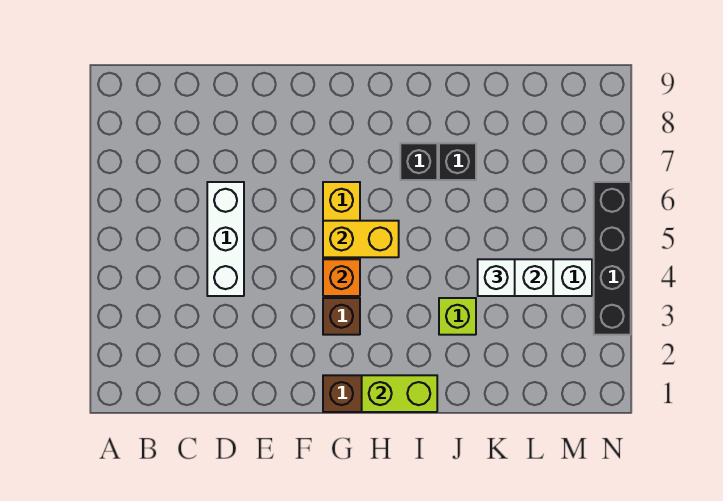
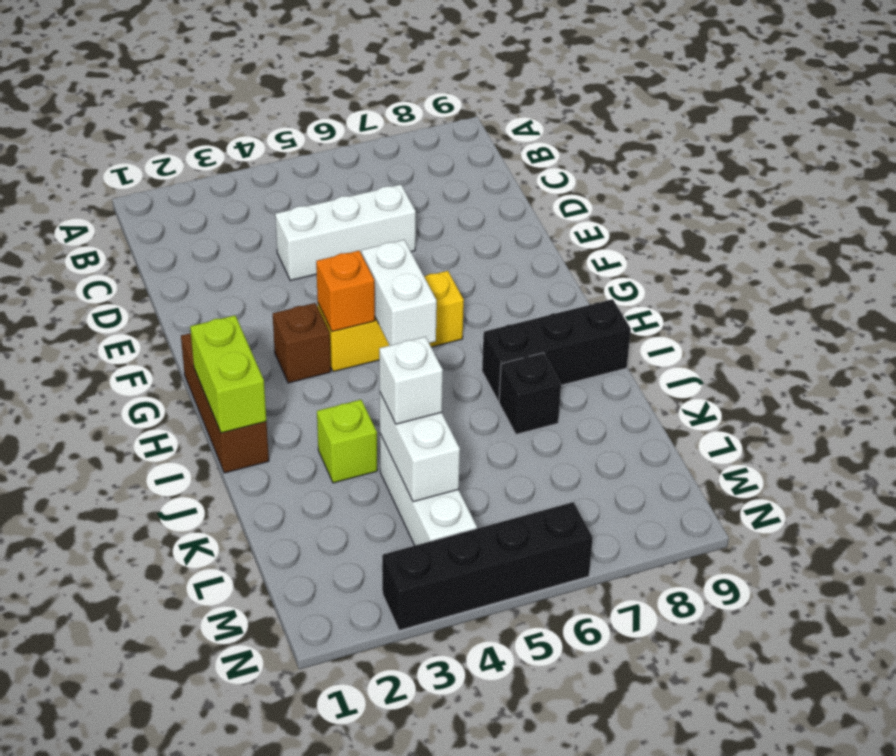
yellow brick G5:H5 level 2 -> white brick G5:H5 level 2
black brick I7 level 1 -> black brick I7:I9 level 1

